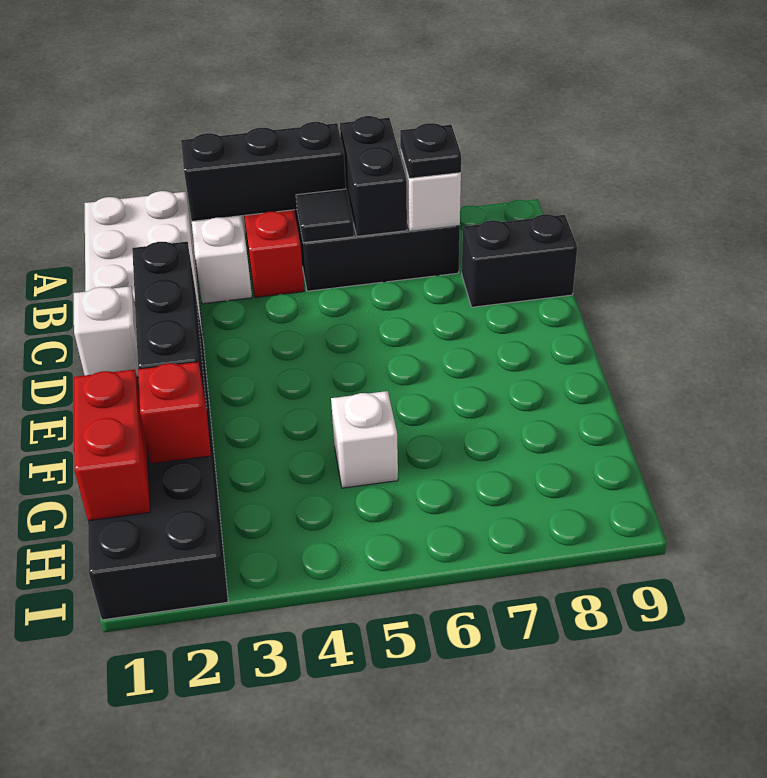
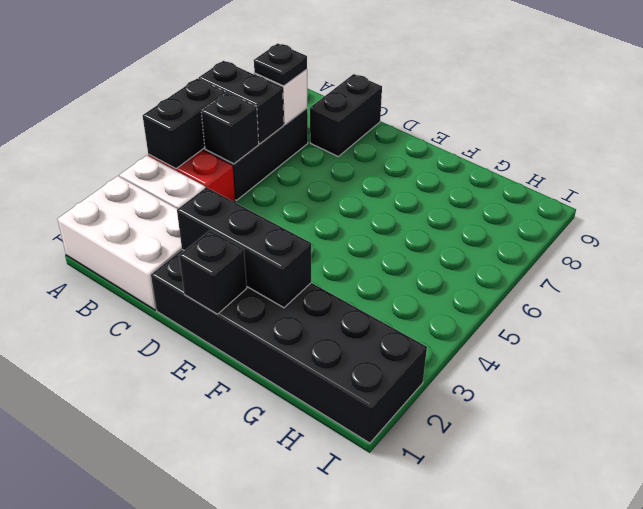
black brick A3:A5 level 2 -> black brick A4:A5 level 2
black tile B5 level 2 -> black brick B5 level 2
white brick E1 level 2 -> black brick E1 level 2
red brick G1:H1 level 2 -> none
red brick G2 level 2 -> none
white brick G5 level 1 -> none

